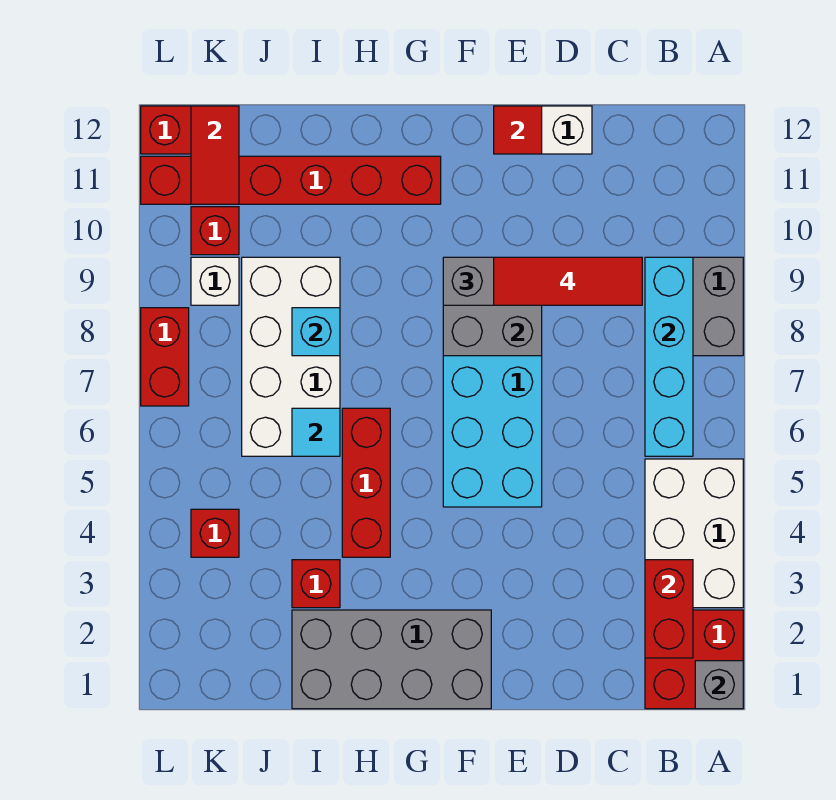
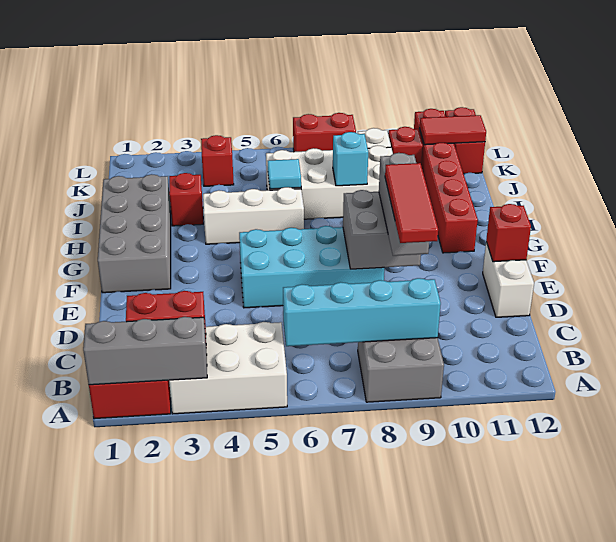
grey brick A1 level 2 -> grey brick A1:A3 level 2
red tile E12 level 2 -> red brick E12 level 2
red brick H4:H6 level 1 -> white brick H4:H6 level 1

